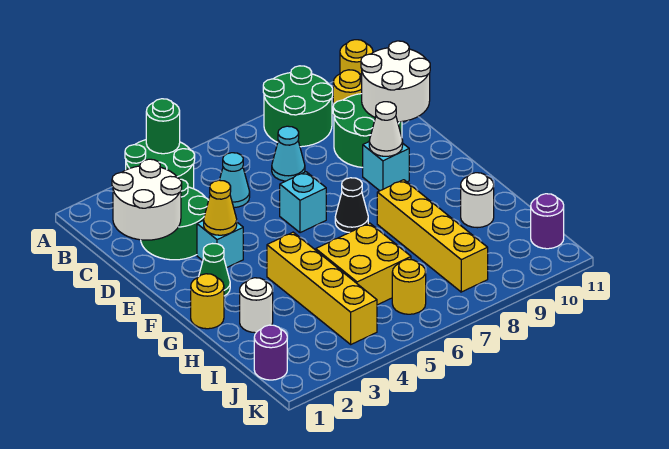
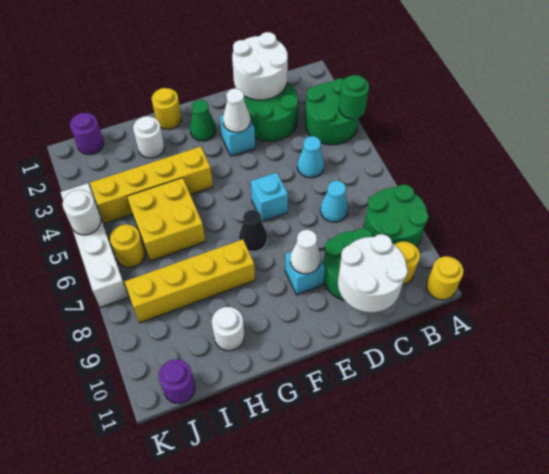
yellow cone E3 level 2 -> white cone E3 level 2
none -> white brick K4:K7 level 1
none -> white round brick K5 level 2

